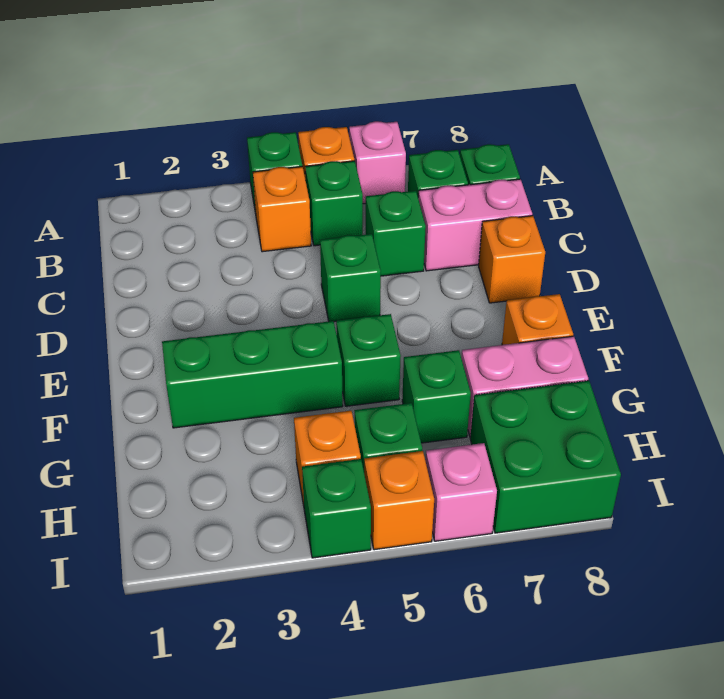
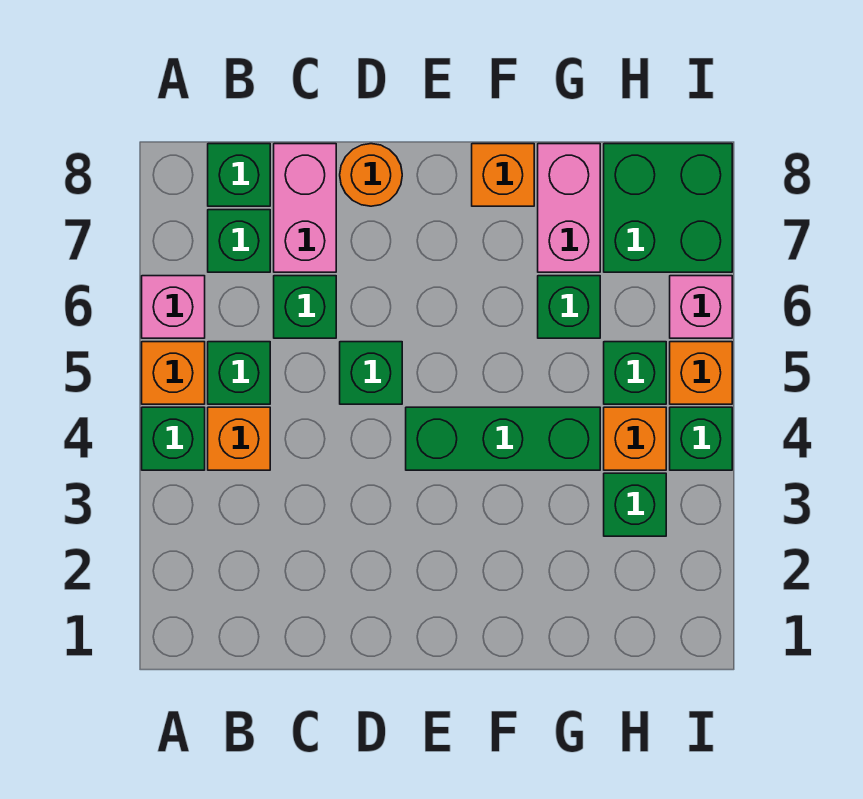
orange brick D8 level 1 -> orange round brick D8 level 1
green brick F2:F4 level 1 -> green brick E4:G4 level 1
green brick F5 level 1 -> green brick H3 level 1

